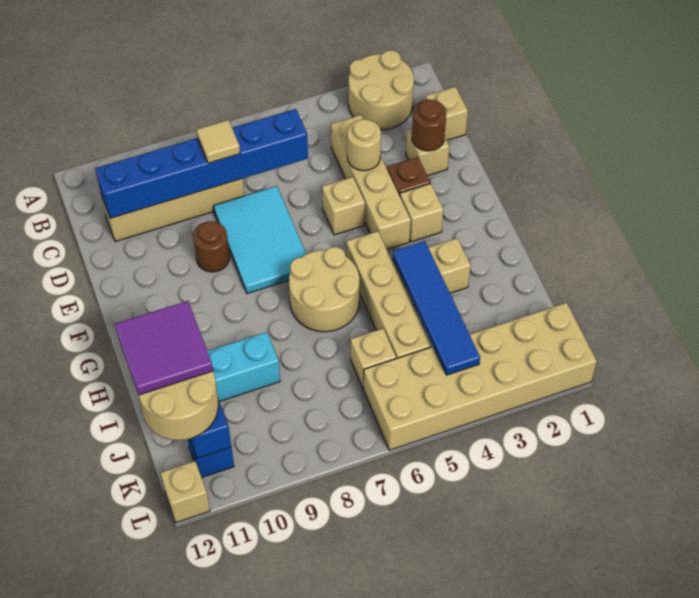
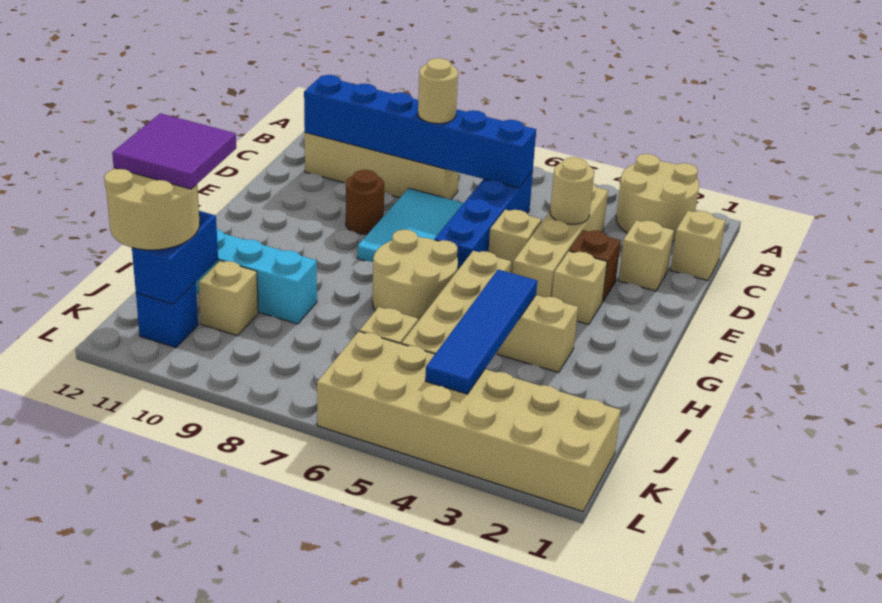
none -> blue brick C6:F6 level 1
tan tile C8 level 3 -> tan round brick C8 level 3
brown round brick D2 level 2 -> none
tan brick L12 level 1 -> tan brick J10 level 1

